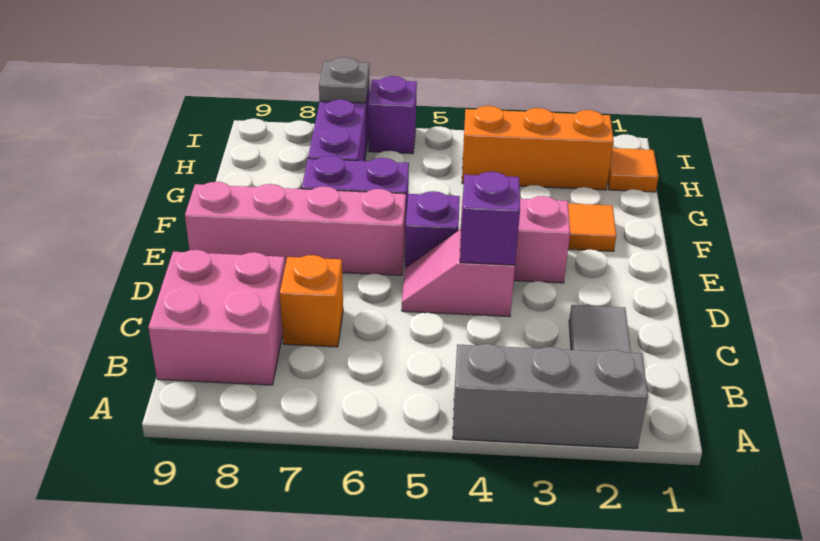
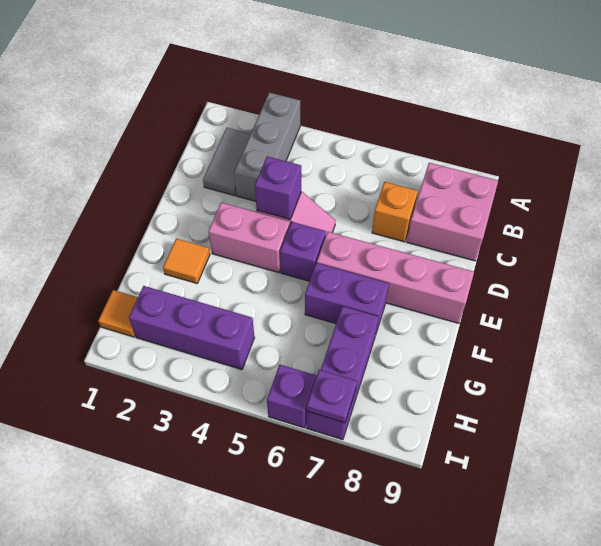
grey brick A2:A4 level 1 -> grey brick A3:C3 level 1
orange brick H2:H4 level 1 -> purple brick H2:H4 level 1
grey plate I7 level 2 -> purple plate I7 level 2

